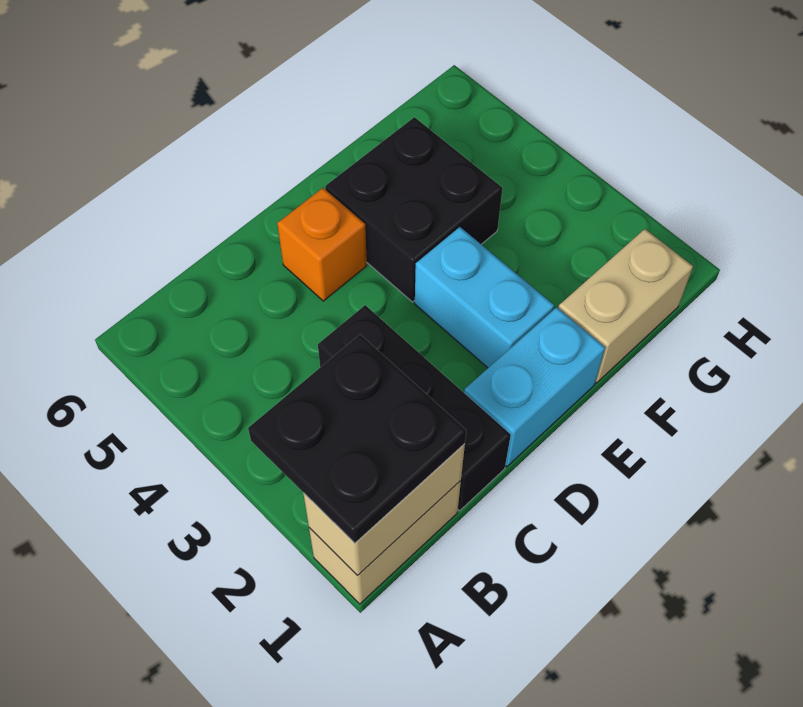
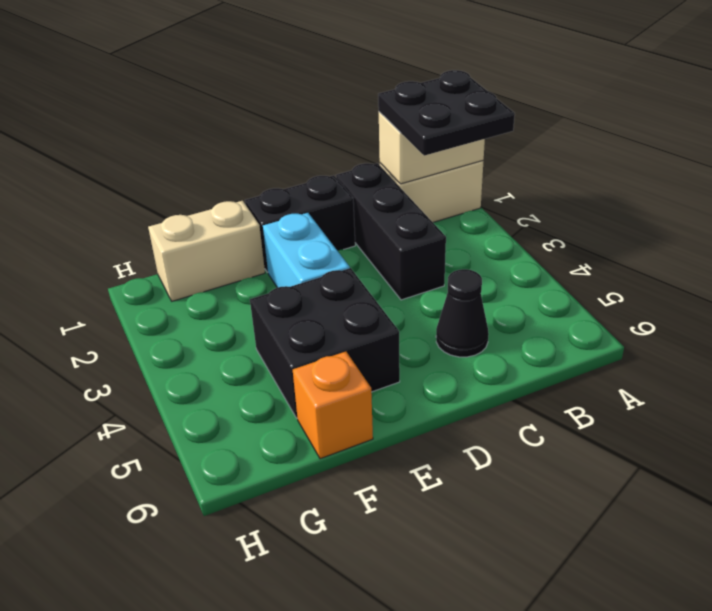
none -> black cone C5 level 1
cyan brick D1:E1 level 1 -> black brick D1:E1 level 1
orange brick D5 level 1 -> orange brick F6 level 1

